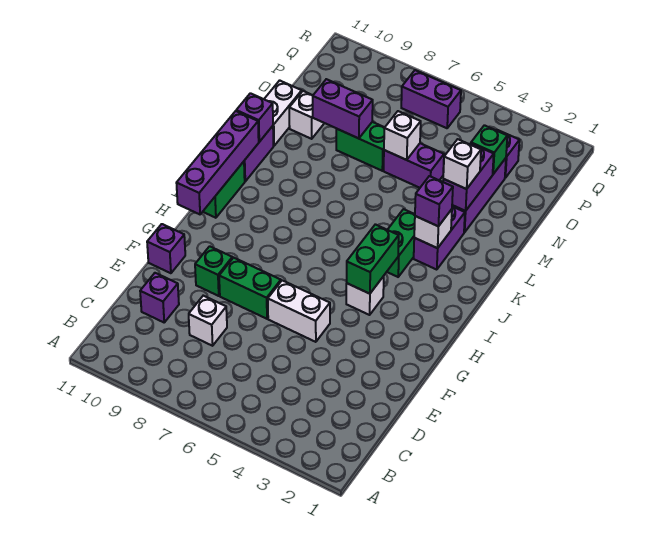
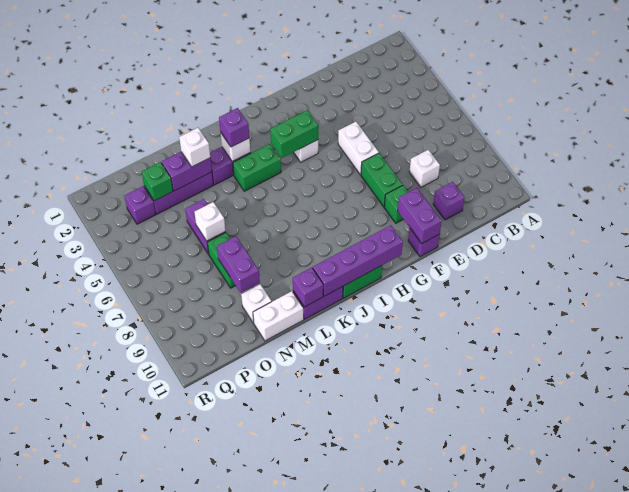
purple brick Q6:Q7 level 1 -> purple brick F10:F11 level 2

